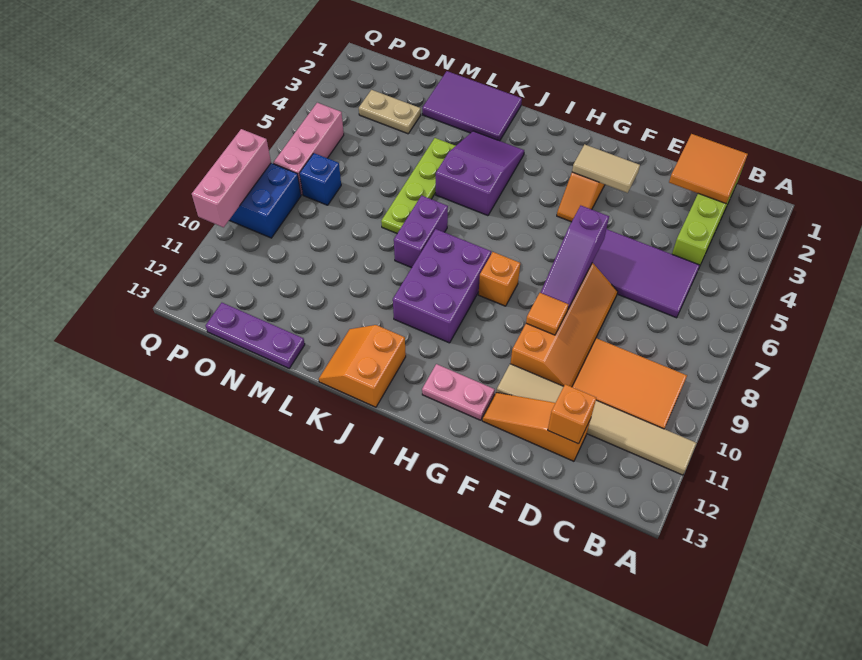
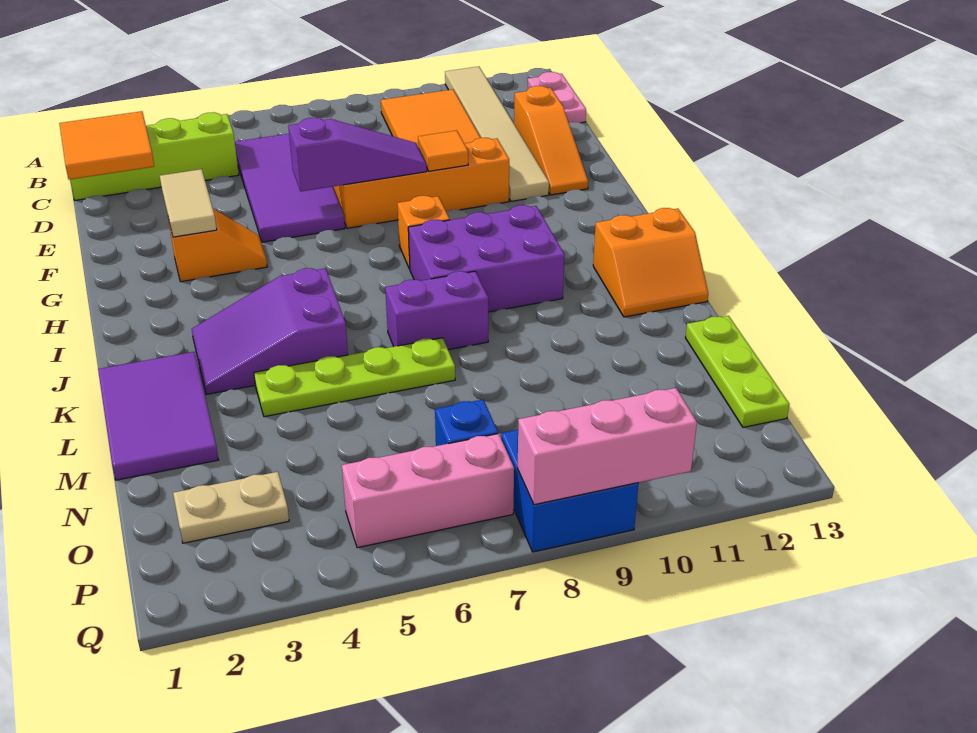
orange brick D12 level 2 -> none
pink plate G12:H12 level 1 -> pink plate B13:C13 level 1
purple plate M13:O13 level 1 -> lime plate M13:O13 level 1
tan plate N3:O3 level 1 -> tan plate O2:O3 level 1

